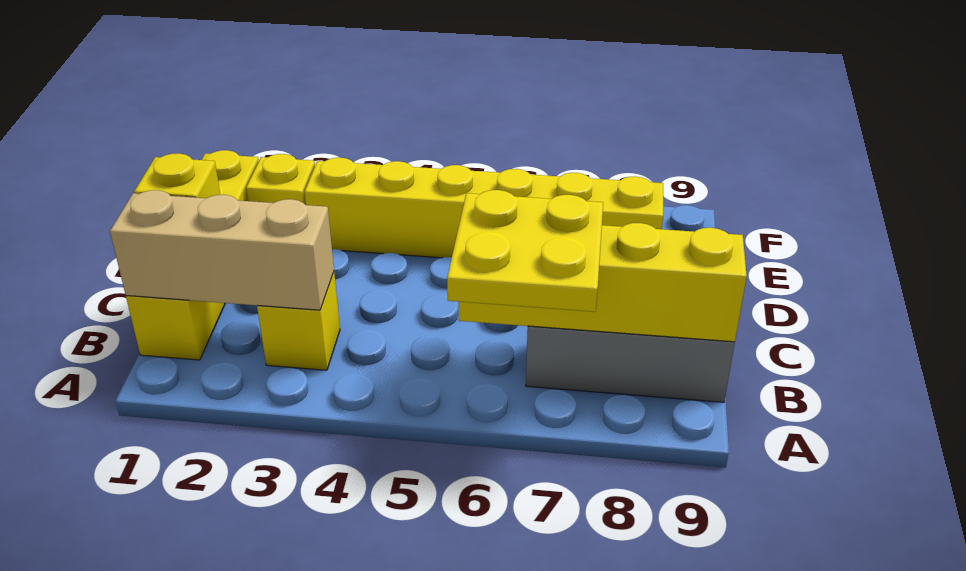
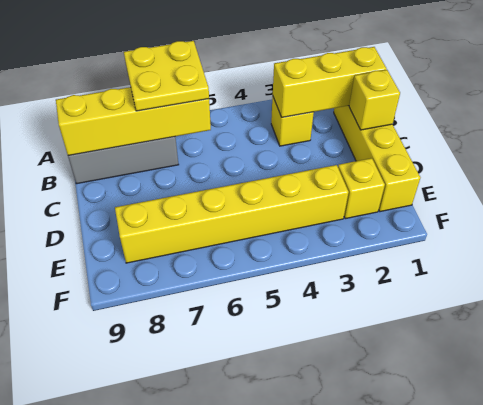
tan brick B1:B3 level 2 -> yellow brick B1:B3 level 2

